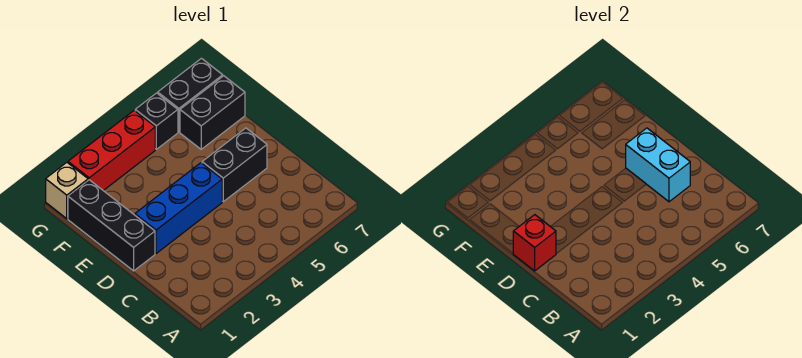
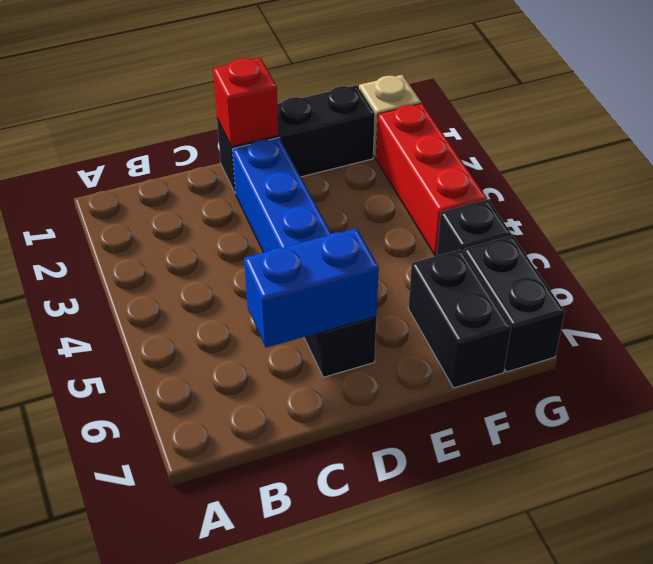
cyan brick C6:D6 level 2 -> blue brick C6:D6 level 2

